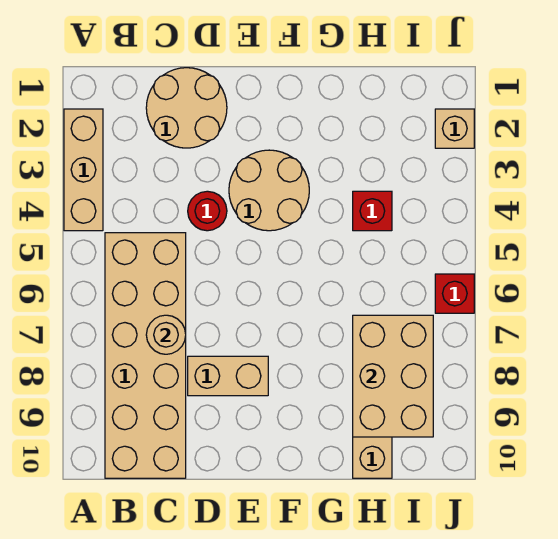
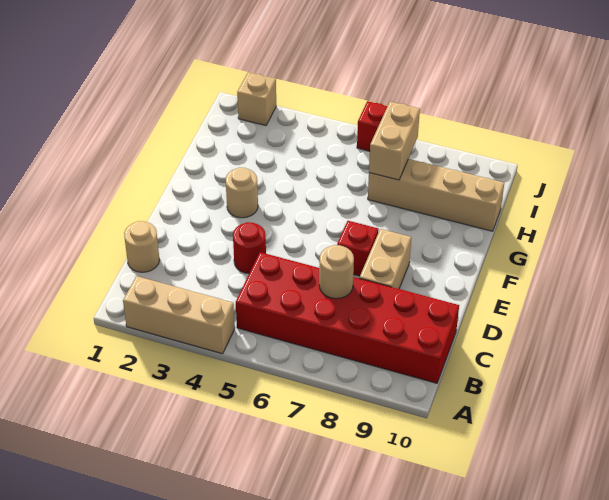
tan brick B5:C10 level 1 -> red brick B5:C10 level 1
tan round brick C1:D2 level 1 -> tan round brick C1 level 1
tan round brick E3:F4 level 1 -> tan round brick F3 level 1
red brick H4 level 1 -> red brick E7 level 1
tan brick H7:I9 level 2 -> tan brick H7:I7 level 2

